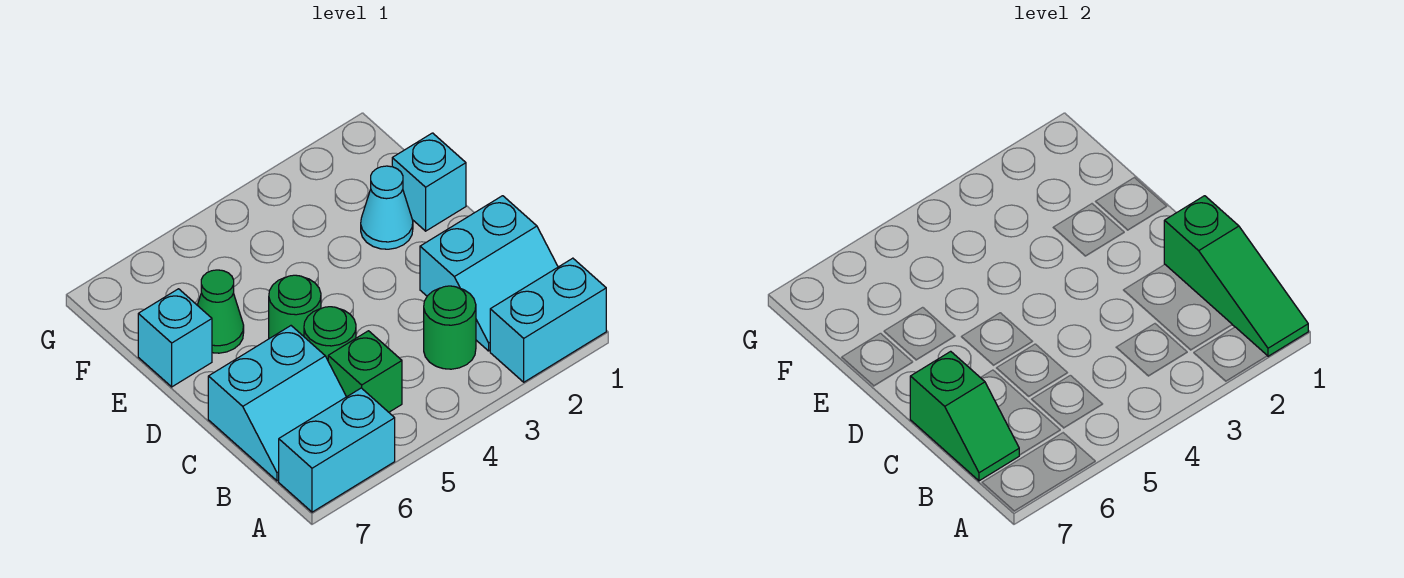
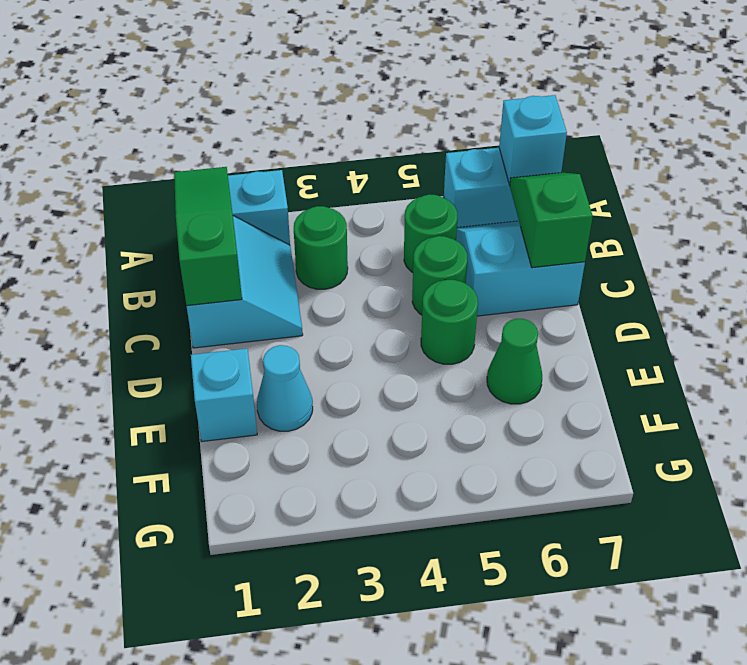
cyan slope B1:C2 level 1 top C -> cyan slope B1:C2 level 1 top 1
green brick B5 level 1 -> green round brick B5 level 1
cyan brick E7 level 1 -> cyan brick A7 level 2

